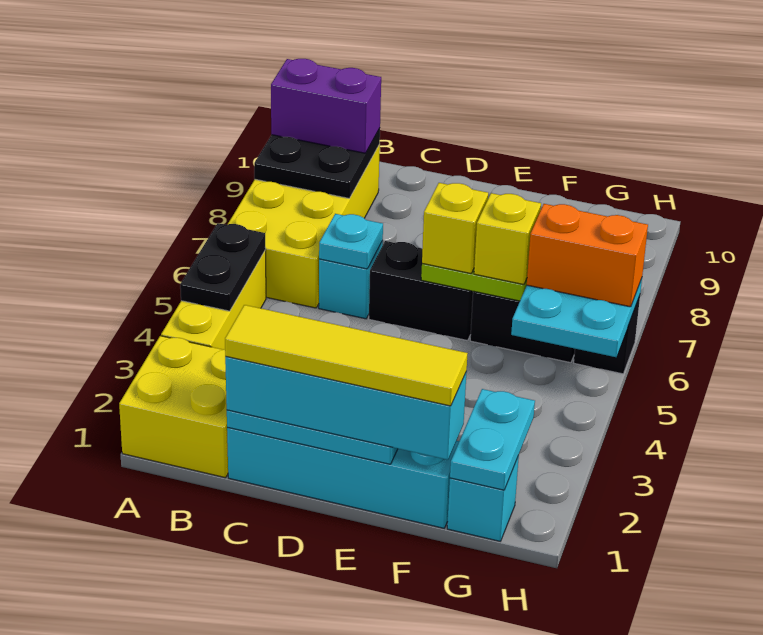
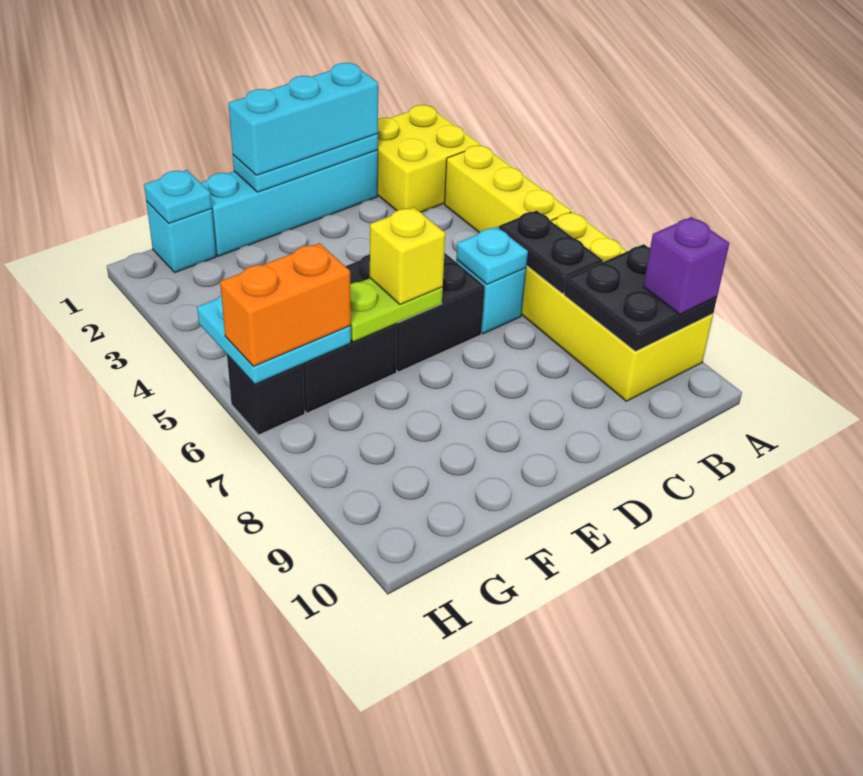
black plate A4:A5 level 2 -> black plate B6:B7 level 2
purple brick A9:B9 level 3 -> purple brick A9 level 3
cyan brick C1:F1 level 3 -> cyan brick C1:E1 level 3
yellow tile C1:F1 level 4 -> none
black brick D6:E6 level 1 -> black brick D5:E6 level 1
yellow brick F6 level 3 -> none
cyan plate G1:G2 level 2 -> cyan plate G1 level 2

